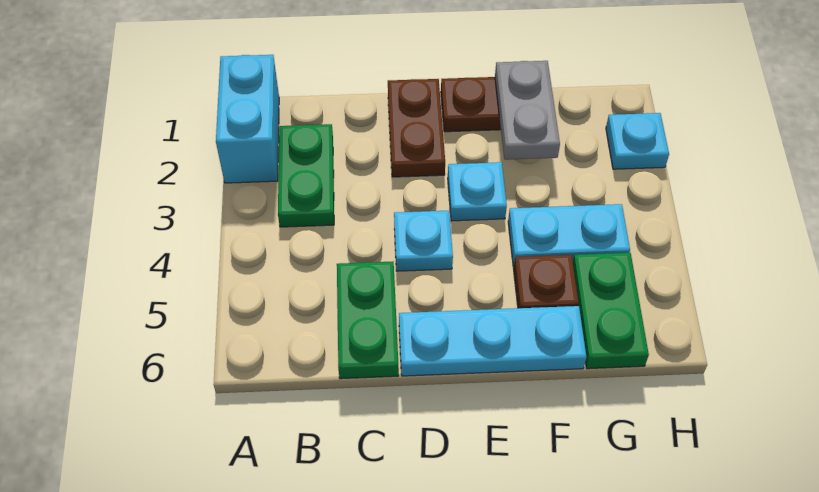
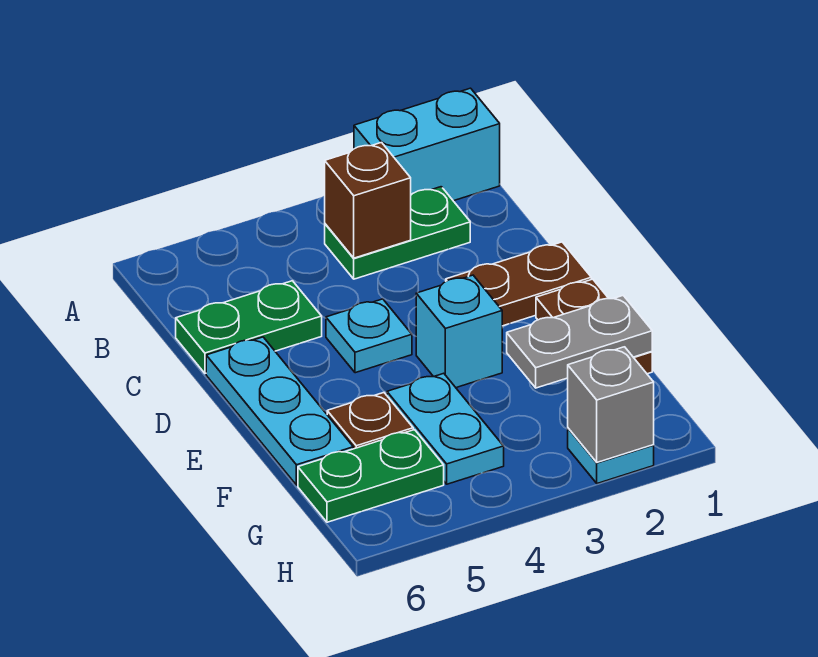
none -> brown brick B3 level 2
cyan plate E3 level 1 -> cyan brick E3 level 1
none -> grey brick H2 level 2

